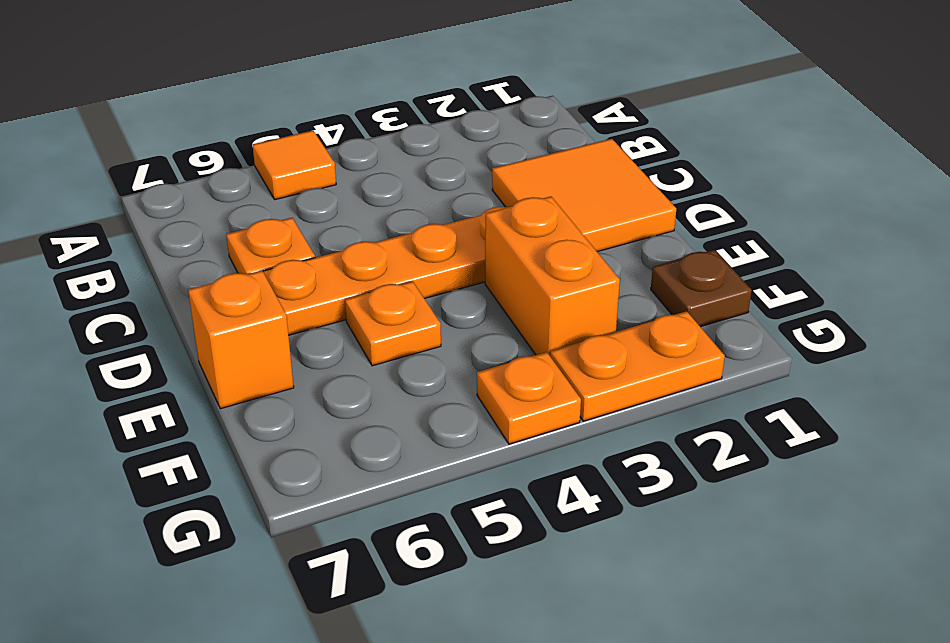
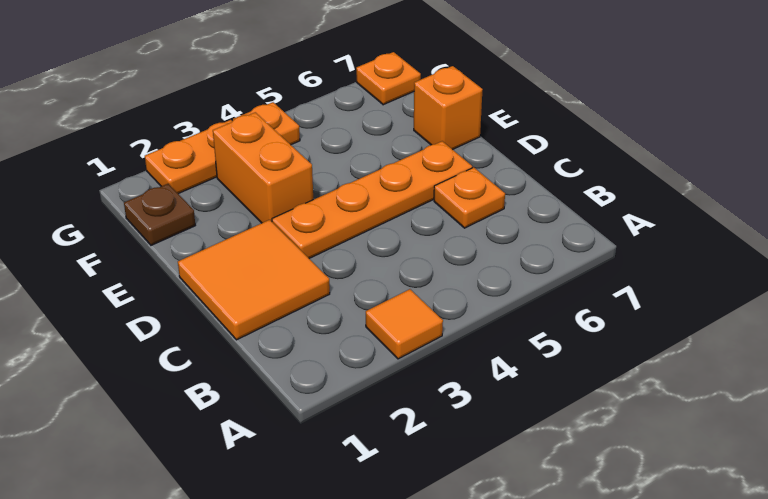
orange tile A5 level 1 -> orange tile A3 level 1
orange plate E5 level 1 -> orange plate G7 level 1

